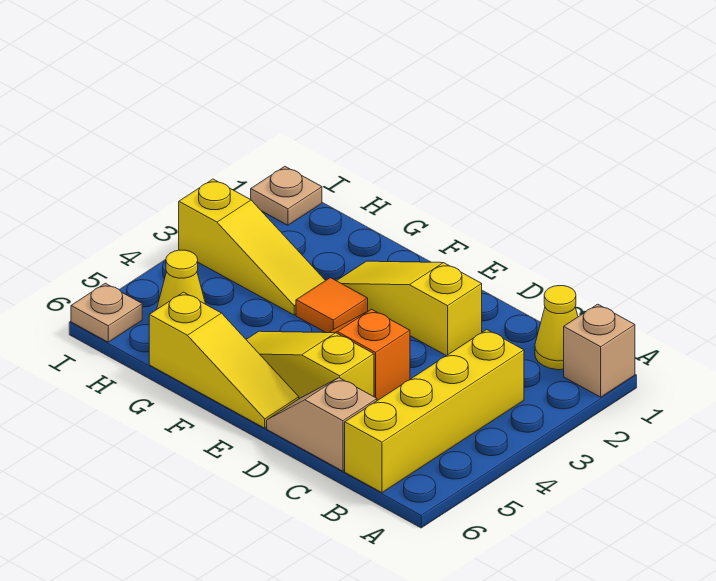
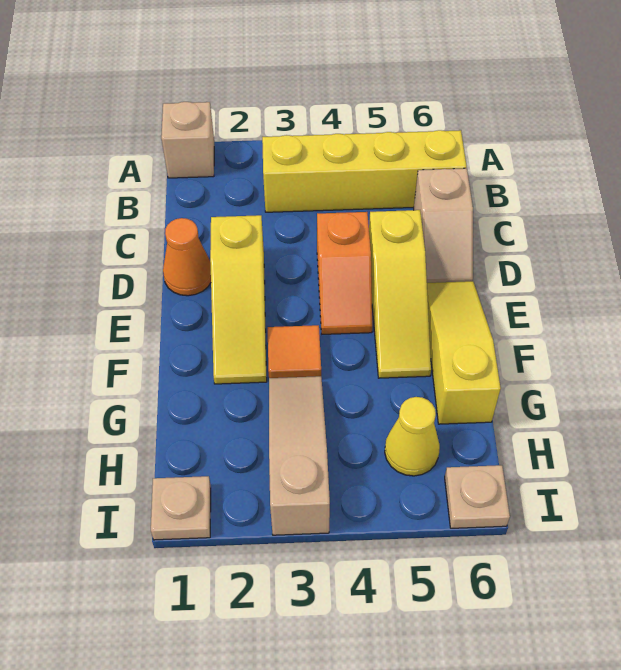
yellow cone B1 level 1 -> none
none -> orange cone D1 level 1
yellow slope G3:I3 level 1 top I -> tan slope G3:I3 level 1 top I

